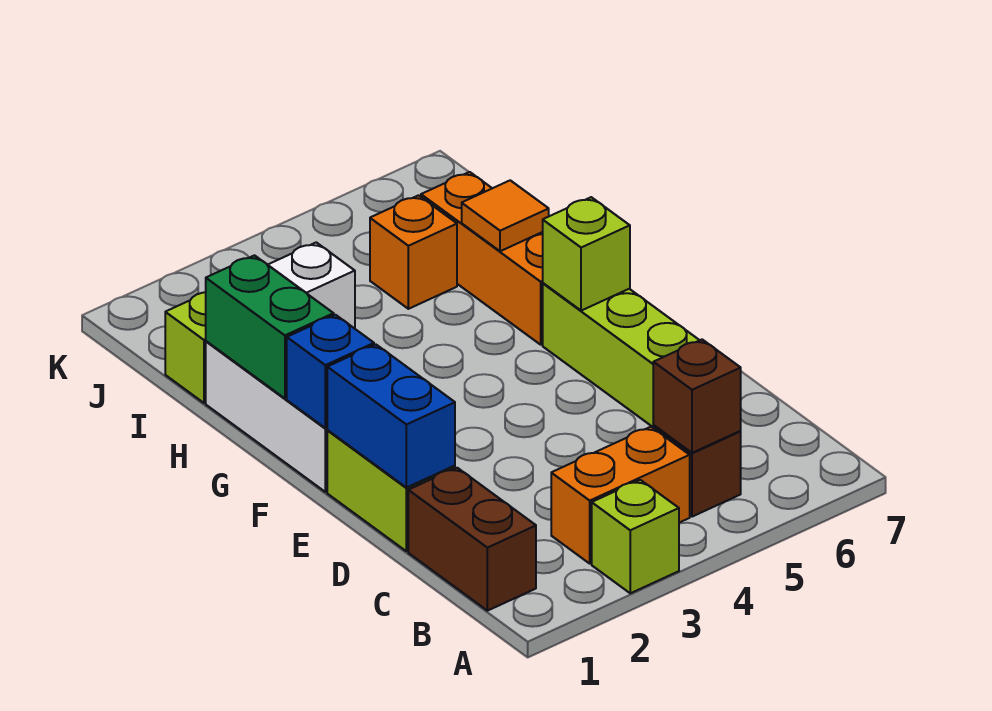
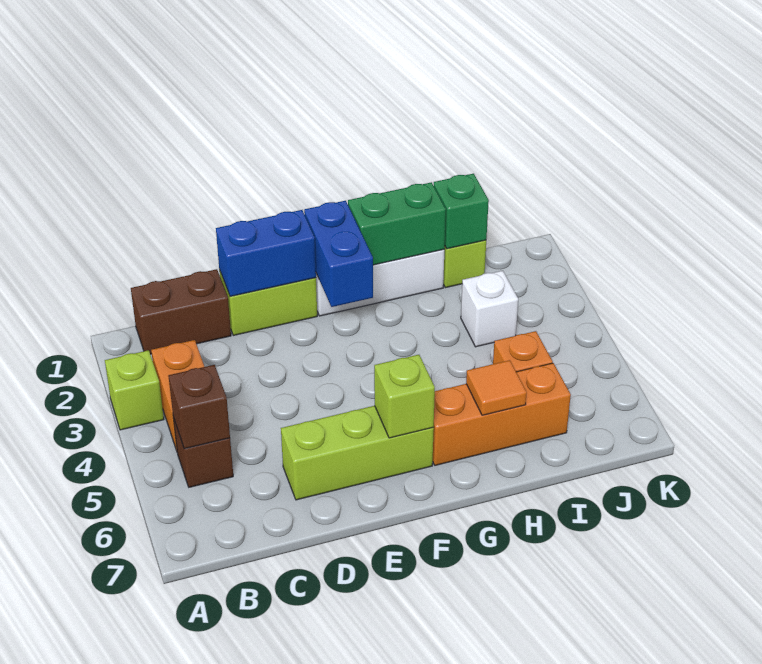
blue brick F1 level 2 -> blue brick F1:F2 level 2
none -> green brick I1 level 2

